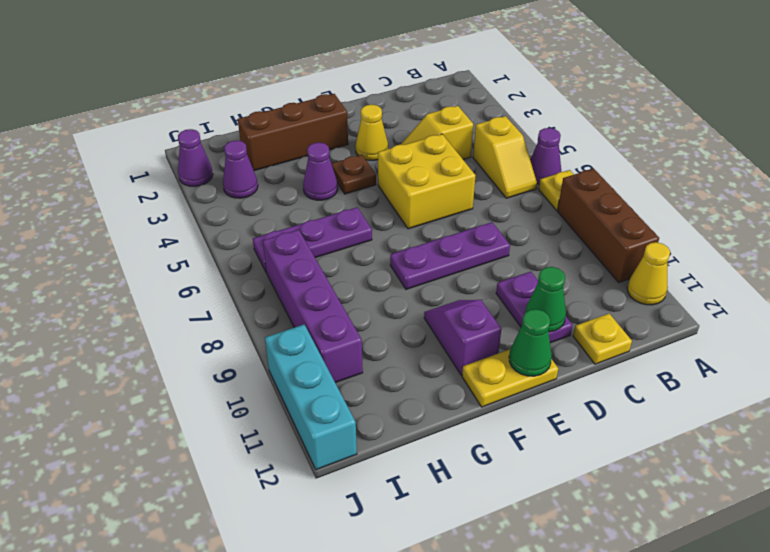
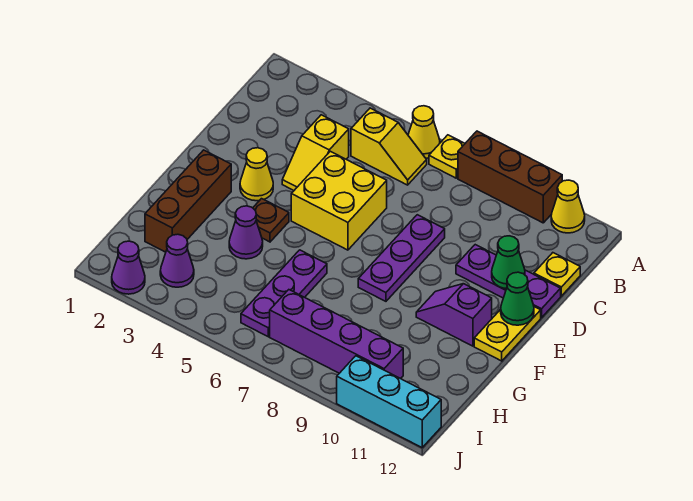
purple cone A6 level 1 -> yellow cone A6 level 1
purple plate D10:D11 level 1 -> purple plate D10:D12 level 1

